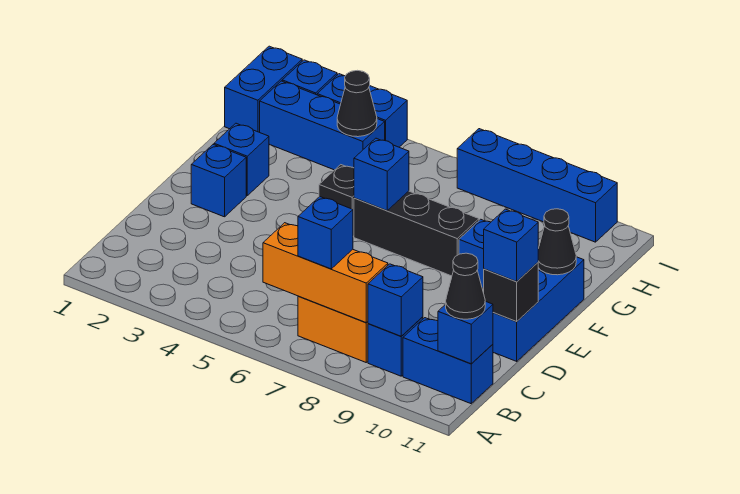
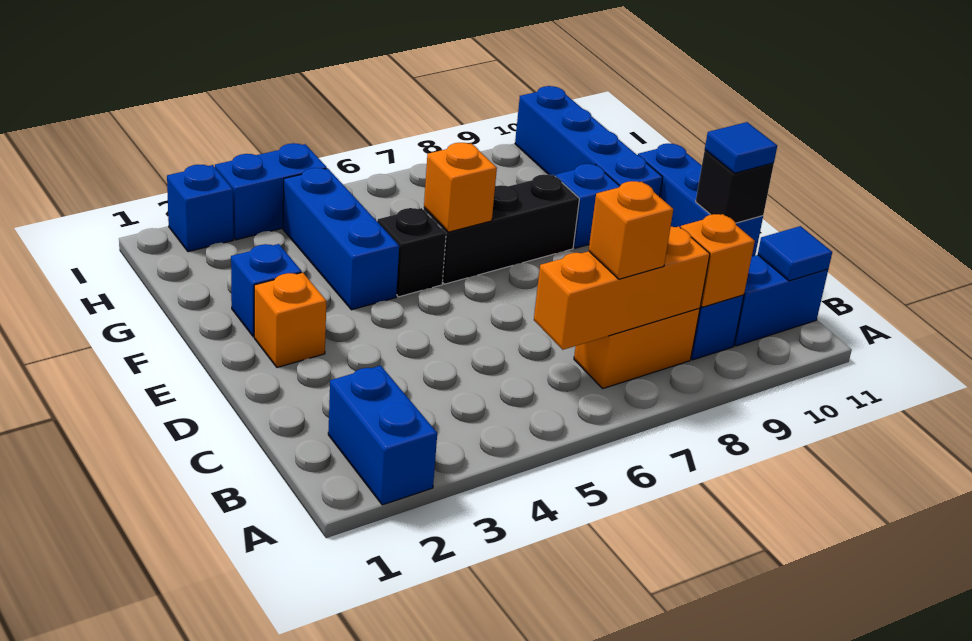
blue brick B7 level 3 -> orange brick B7 level 3
blue brick B9 level 2 -> orange brick B9 level 2
blue brick B11 level 2 -> blue tile B11 level 2
black cone B11 level 3 -> none
blue brick D11 level 3 -> blue tile D11 level 3
blue brick E2 level 1 -> orange brick E2 level 1
blue brick F6 level 2 -> orange brick F6 level 2
black cone F11 level 2 -> none
blue brick H1:I1 level 1 -> blue brick A2:B2 level 1
blue brick H2:H4 level 1 -> blue brick F4:H4 level 1
black cone H4 level 2 -> none
blue brick I7:I10 level 1 -> blue brick F10:I10 level 1

